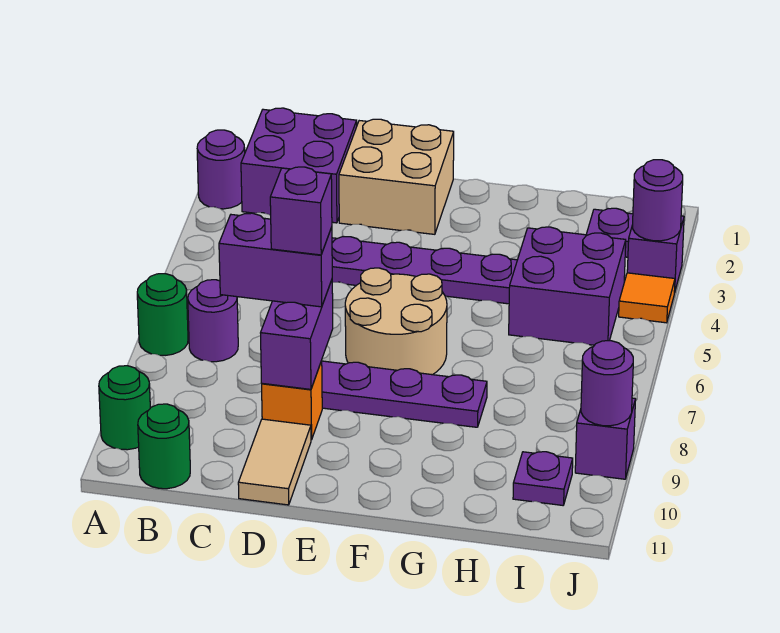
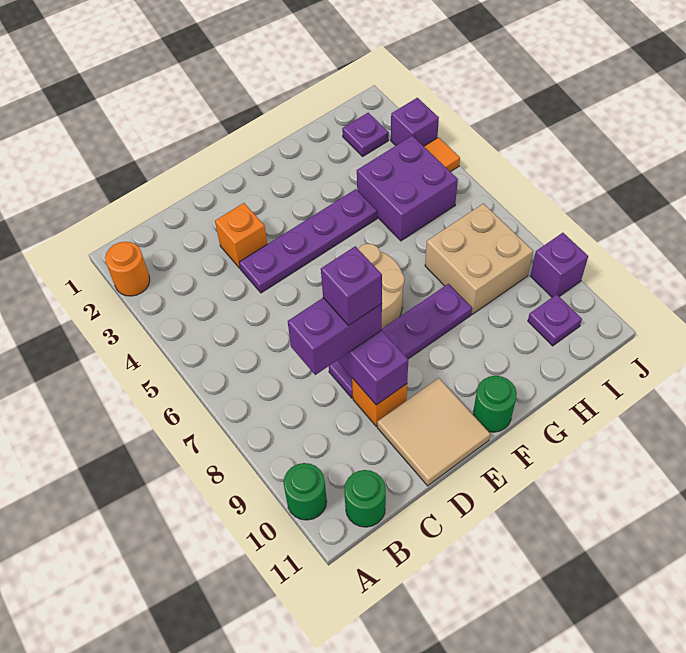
purple round brick A2 level 1 -> orange round brick A2 level 1
green round brick A7 level 1 -> green round brick F11 level 1
purple brick B1:C2 level 1 -> none
purple round brick B7 level 1 -> none
tan brick D1:E2 level 1 -> tan brick H7:I8 level 1
none -> orange brick D3 level 1
tan tile D10:D11 level 1 -> tan tile D10:E11 level 1
purple round brick J3 level 2 -> none
purple round brick J9 level 2 -> none

